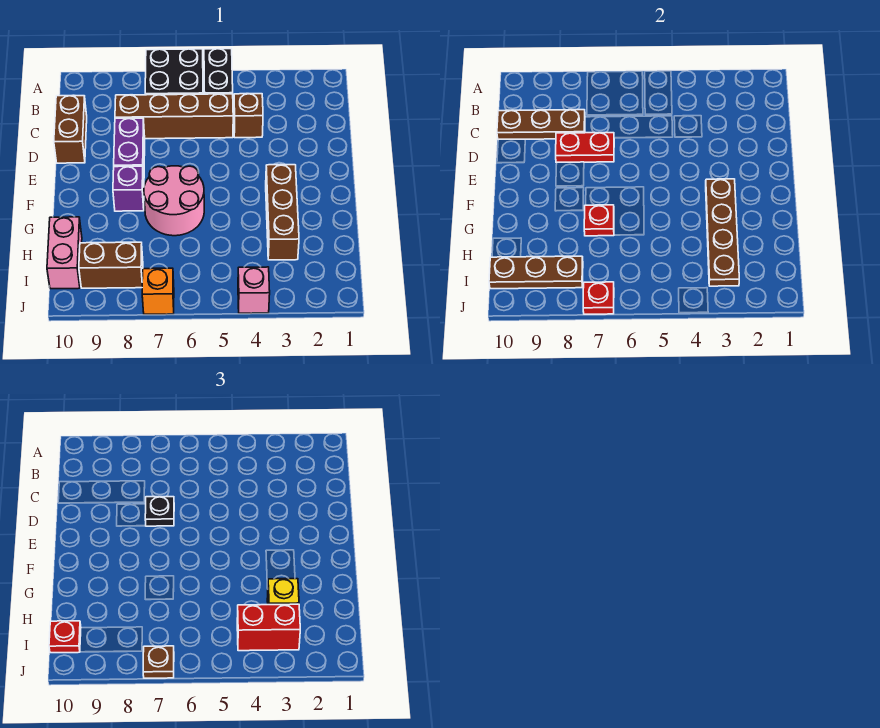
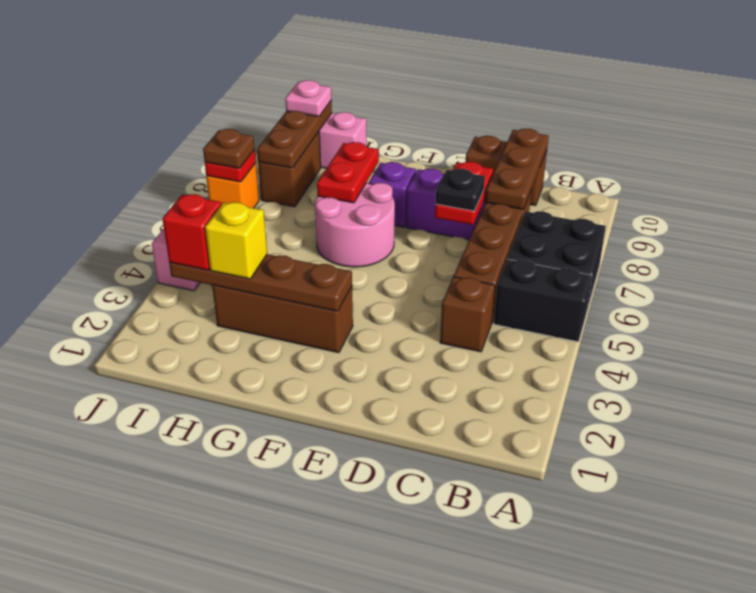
red plate G7 level 2 -> red plate G7:G8 level 2
red brick I3:I4 level 3 -> red brick I3 level 3
red plate I10 level 3 -> pink plate I10 level 3

